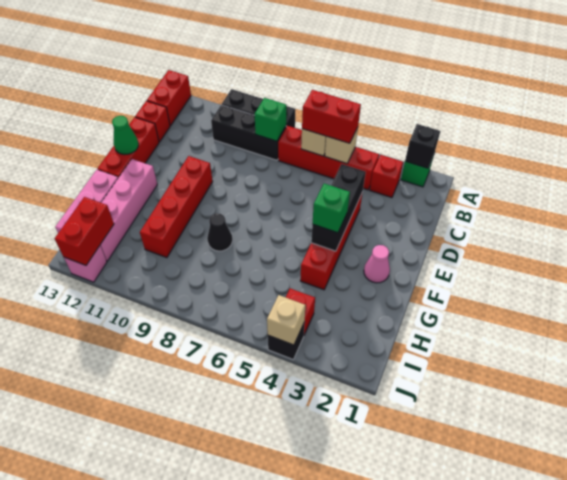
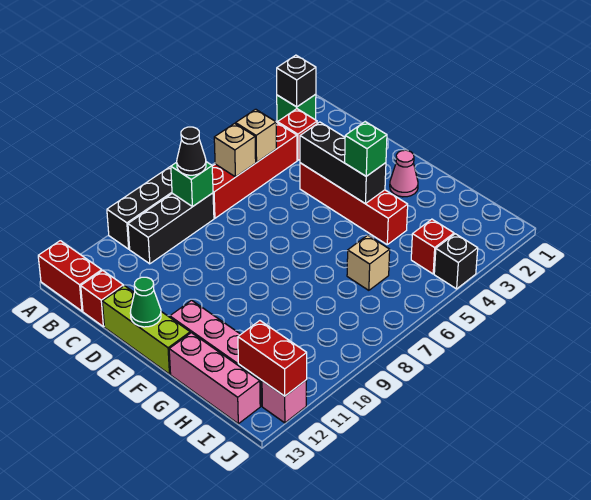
red brick B5:B6 level 3 -> none
red brick D13:F13 level 1 -> lime brick D13:F13 level 1
red brick E10:H10 level 1 -> none
black cone G8 level 1 -> black cone B8 level 3
tan brick J4 level 2 -> tan brick H6 level 1

